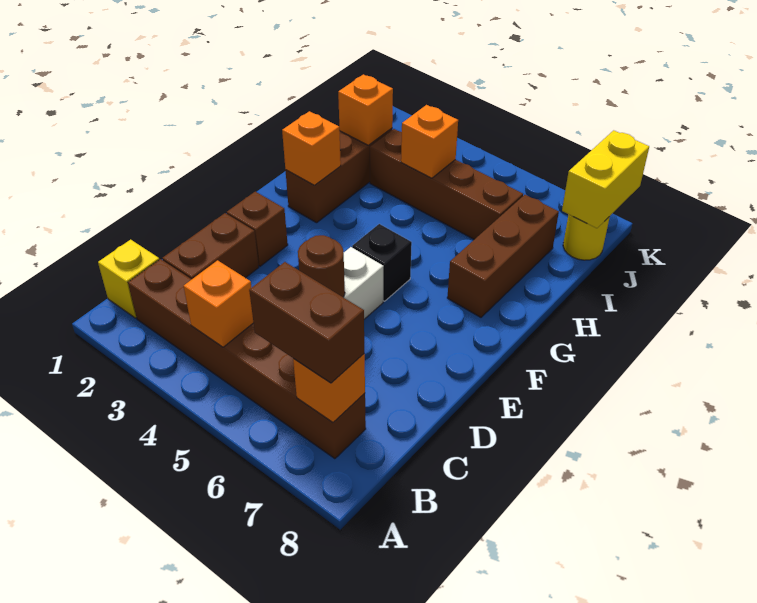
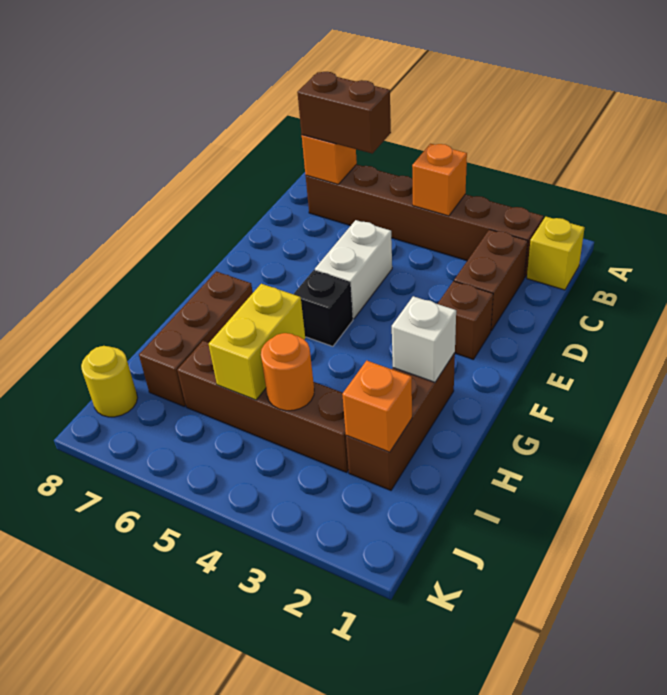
brown round brick D5 level 2 -> none
orange brick G2 level 2 -> white brick G2 level 2
orange brick I4 level 2 -> orange round brick I4 level 2
yellow brick J8:K8 level 2 -> yellow brick H5:I5 level 2

